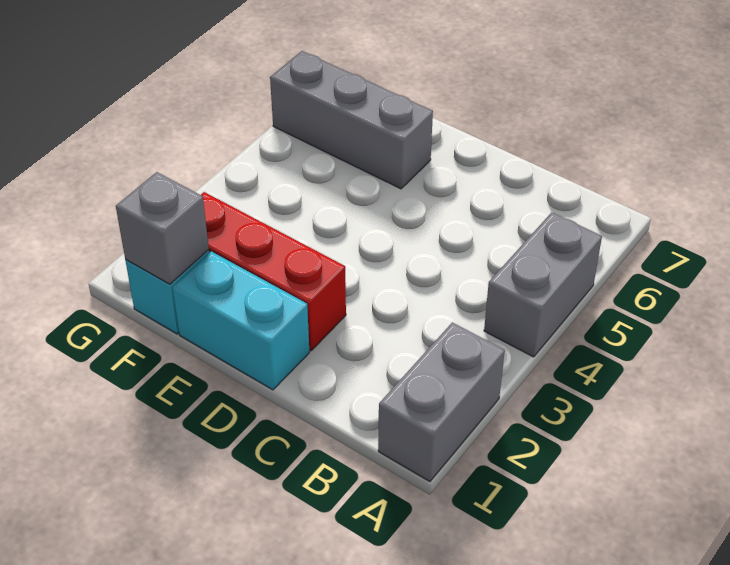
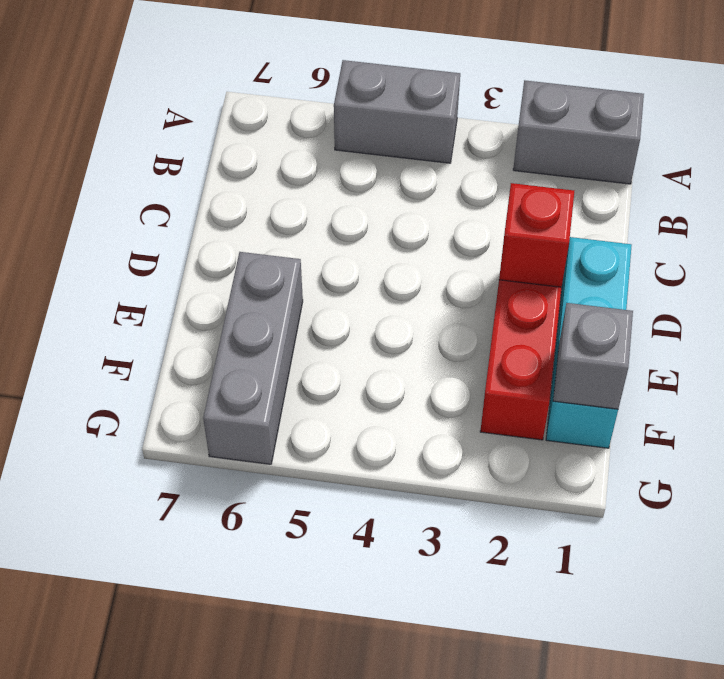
none -> red brick D2 level 2

